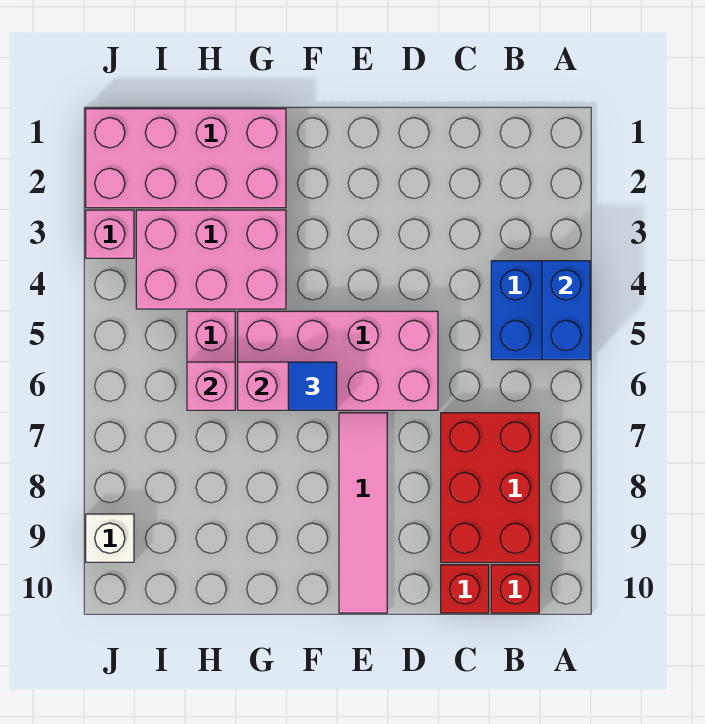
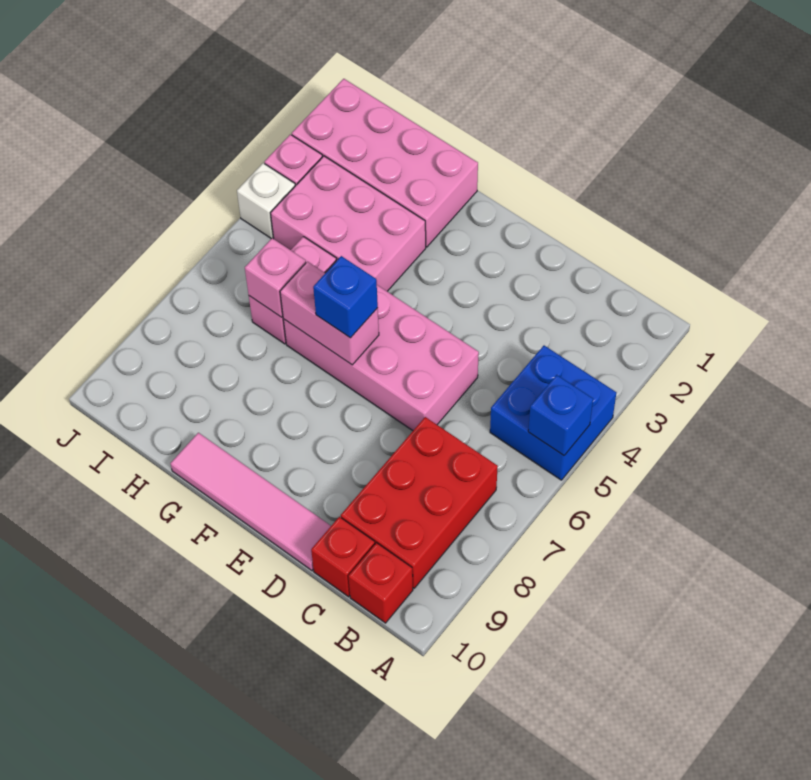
blue brick A4:A5 level 2 -> blue brick A5 level 2
pink tile E7:E10 level 1 -> pink tile D10:G10 level 1
blue tile F6 level 3 -> blue brick F6 level 3
white brick J9 level 1 -> white brick J4 level 1

